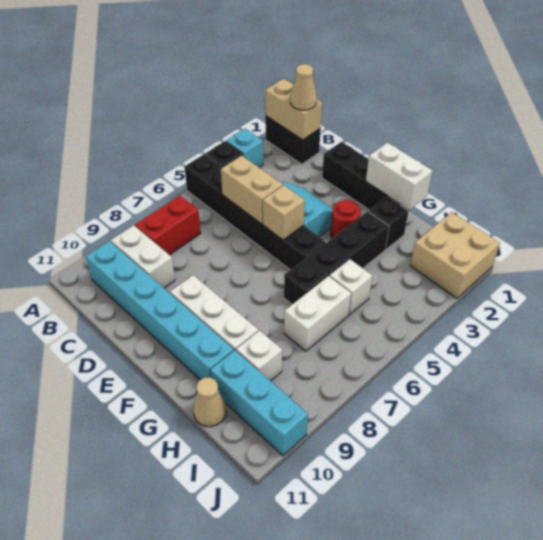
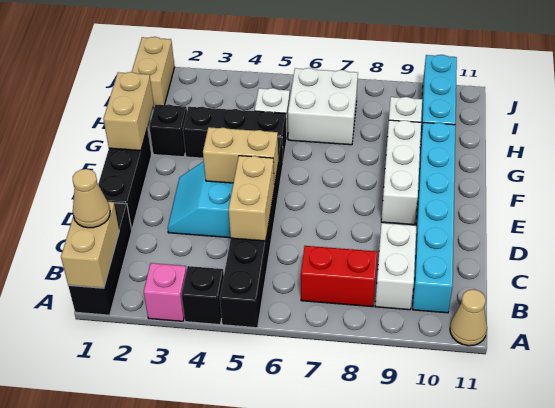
black brick A1:B1 level 1 -> black brick A1:C1 level 1
cyan brick A3 level 1 -> pink brick A3 level 1
tan brick E5 level 2 -> tan brick E4:E5 level 2
white brick F1:G1 level 2 -> tan brick F1:G1 level 2
red round brick F3 level 1 -> none
black brick G3:G6 level 1 -> black brick G3:G5 level 1
white brick H6:H7 level 1 -> white brick H6:I7 level 1
tan cone H11 level 1 -> tan cone A11 level 1
tan brick I1:J2 level 1 -> tan brick I1:J1 level 1

